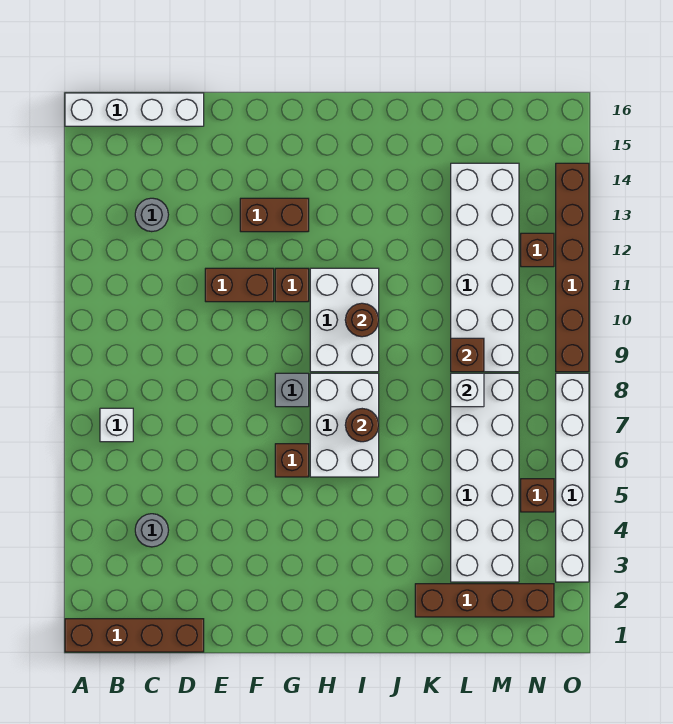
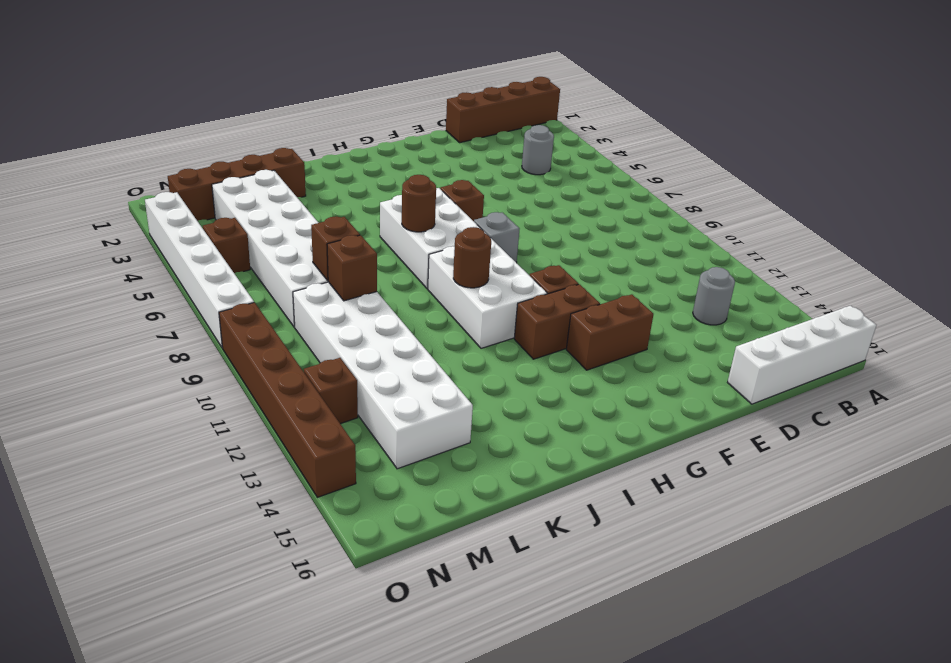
white brick B7 level 1 -> none
brown brick E11:F11 level 1 -> brown brick G12:H12 level 1
white brick L8 level 2 -> brown brick L8 level 2

